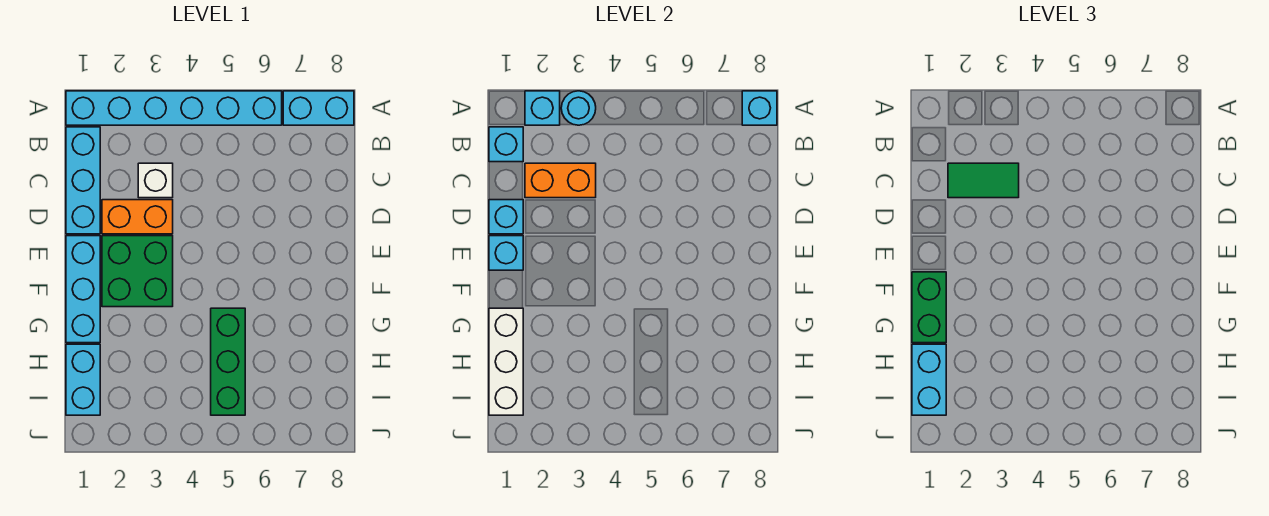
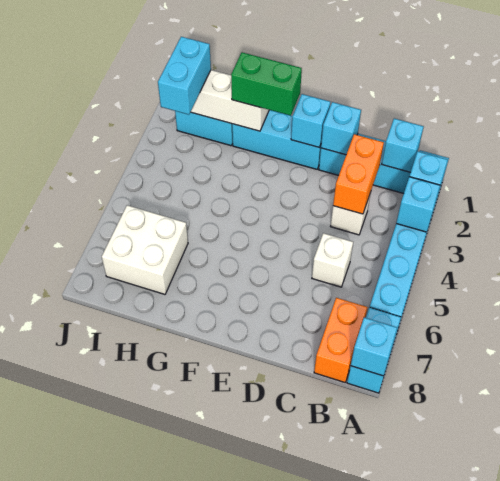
cyan round brick A3 level 2 -> cyan brick A3 level 2
green tile C2:C3 level 3 -> none
none -> white brick C5 level 1
orange brick D2:D3 level 1 -> orange brick B7:B8 level 1
green brick E2:F3 level 1 -> none
green brick G5:I5 level 1 -> none
cyan brick H1:I1 level 3 -> cyan brick I1:I2 level 3
none -> white brick H6:I7 level 1

